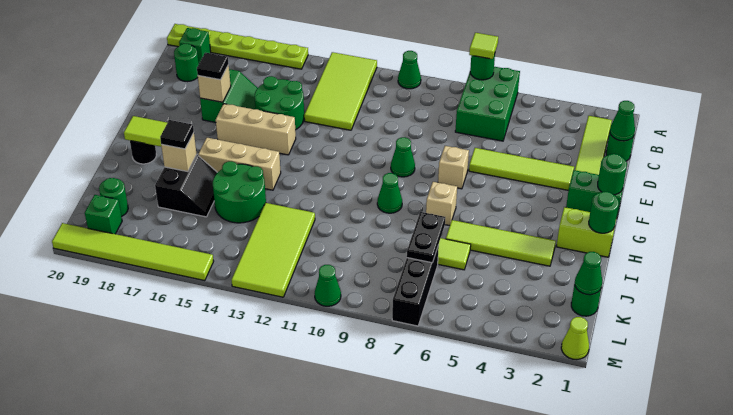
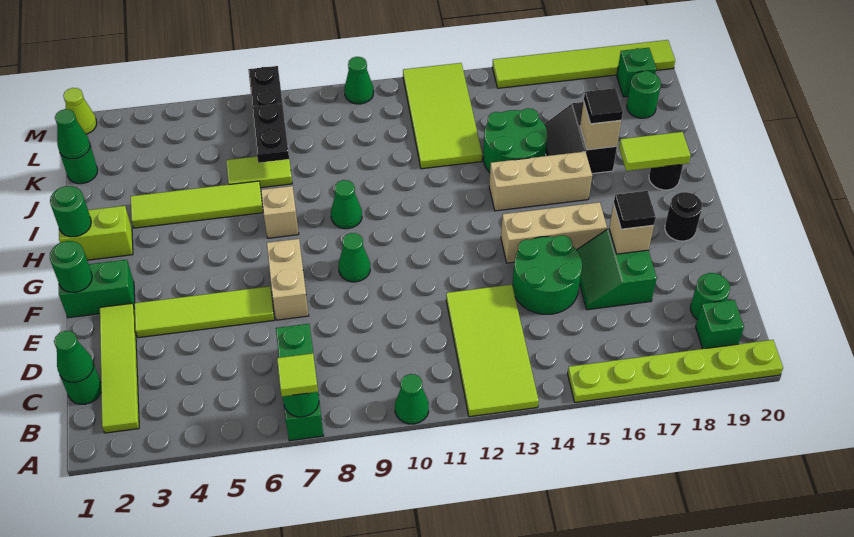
green brick A6:C7 level 1 -> green brick A7:C7 level 1
tan brick F7 level 1 -> tan brick E7:F7 level 1
none -> black round brick F19 level 1

